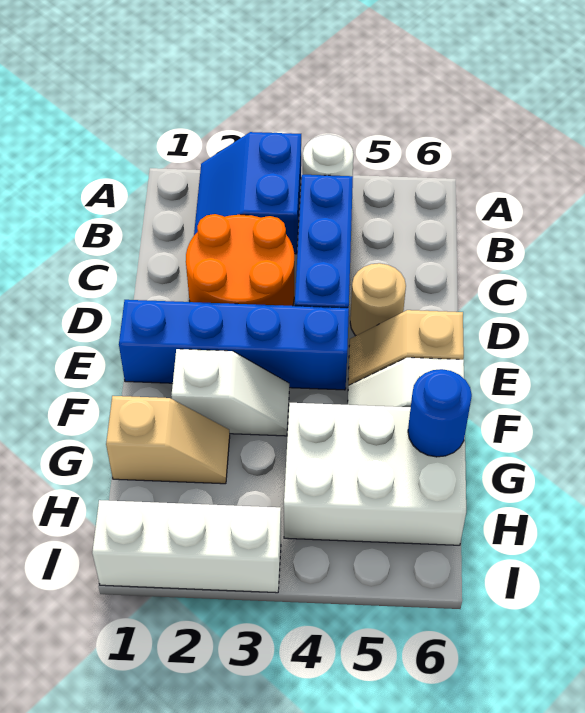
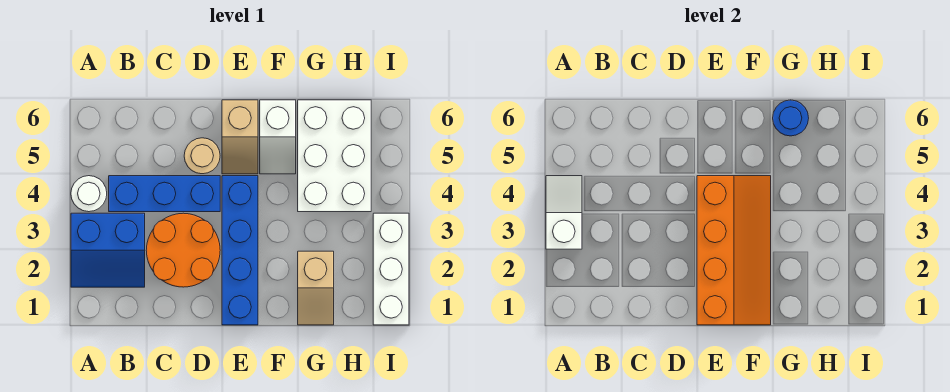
none -> orange slope E1:F4 level 2 top E
white slope F2:F3 level 1 top 2 -> white slope A3:A4 level 2 top 3
tan slope G1:G2 level 1 top 1 -> tan slope G1:G2 level 1 top 2

